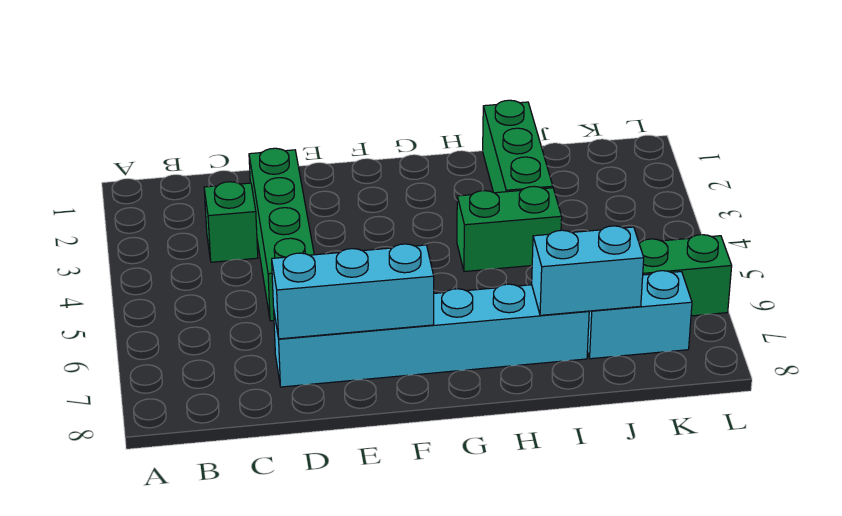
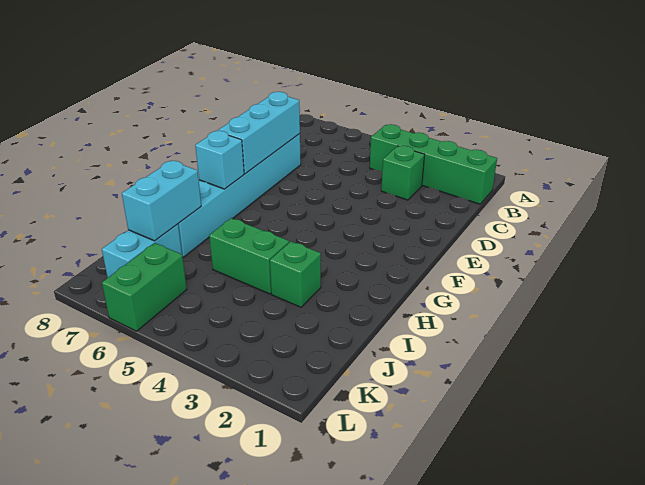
green brick D2:D5 level 1 -> green brick B1:B4 level 1
none -> cyan brick G7 level 2
green brick H4:I4 level 1 -> green brick I4:I5 level 1
green brick I1:I3 level 1 -> green brick I3 level 1

